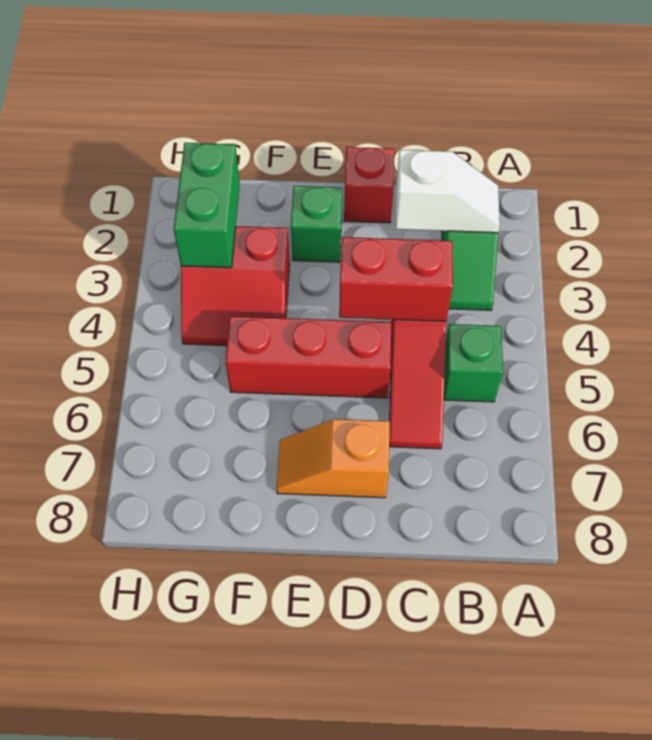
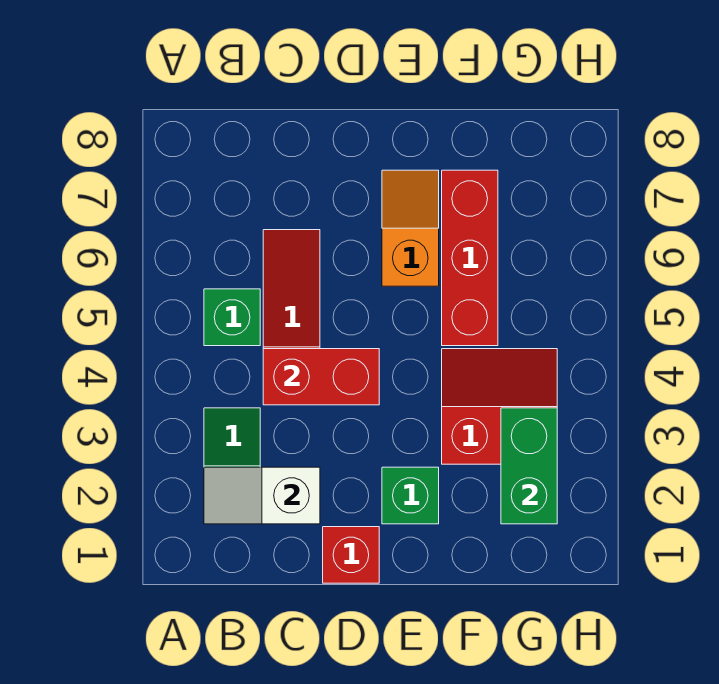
red brick D5:F5 level 1 -> red brick F5:F7 level 1
orange slope D7:E7 level 1 top D -> orange slope E6:E7 level 1 top 6

